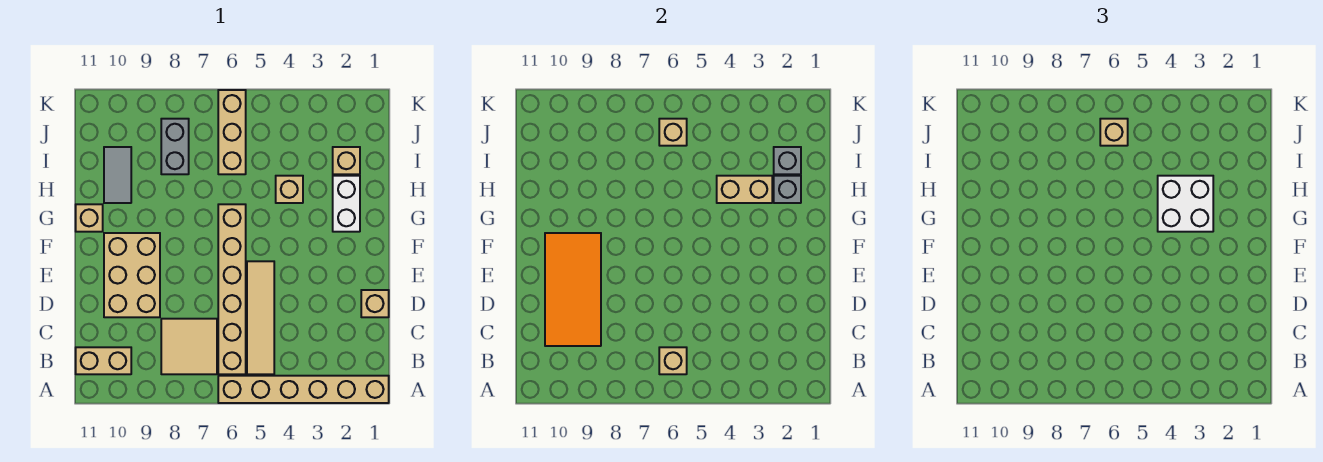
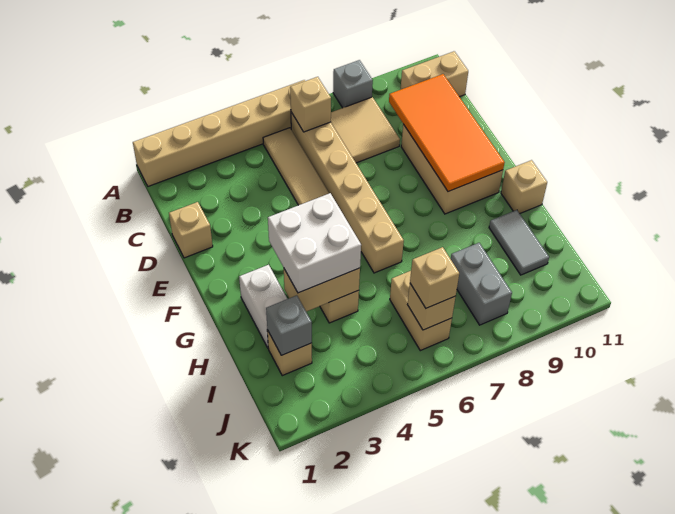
grey brick H2 level 2 -> grey brick A8 level 1
tan brick I6:K6 level 1 -> tan brick I6:J6 level 1

